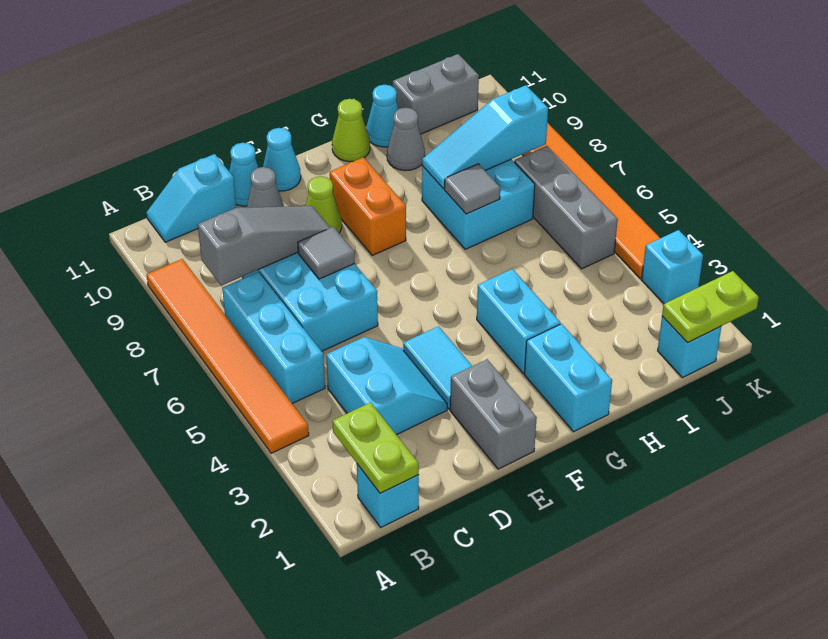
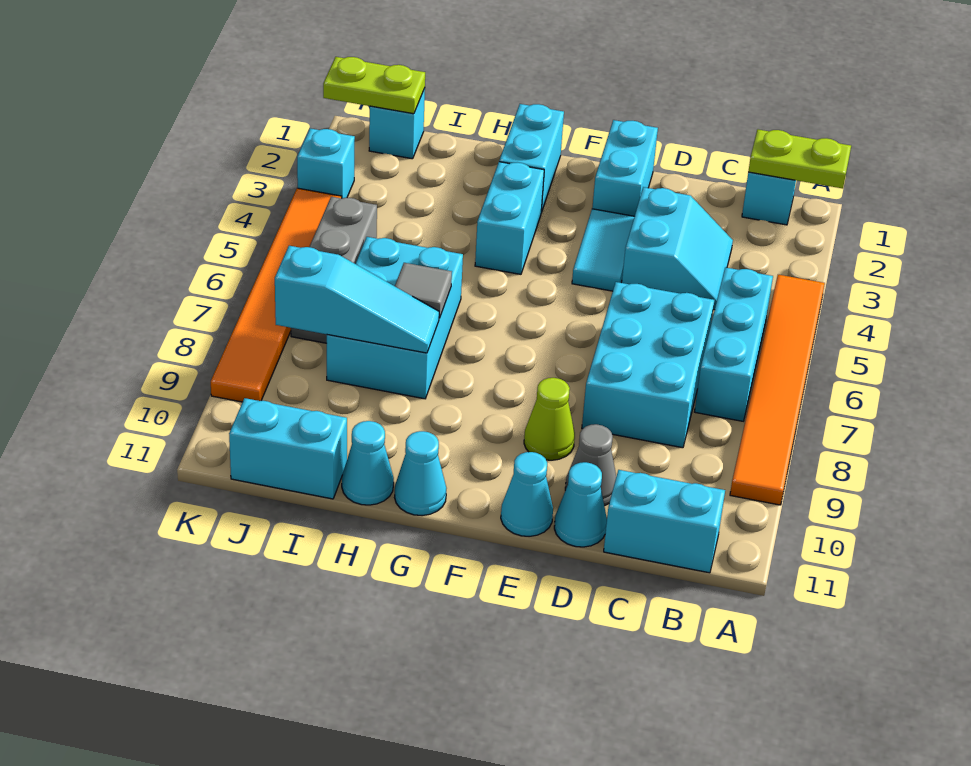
lime plate B1:B2 level 2 -> lime plate A1:B1 level 2
grey slope B8:D8 level 2 top B -> none
cyan slope B11:C11 level 1 top C -> cyan brick B11:C11 level 1
cyan slope C3:D4 level 1 top C -> cyan slope C3:D4 level 1 top D
grey tile D7 level 2 -> none
grey brick E1:E2 level 1 -> cyan brick E1:E2 level 1
orange brick F8:F9 level 1 -> none
lime cone G11 level 1 -> cyan cone G11 level 1
cyan brick H7:I8 level 1 -> cyan brick H6:I8 level 1
grey cone H10 level 1 -> none
grey brick I11:J11 level 1 -> cyan brick I11:J11 level 1

